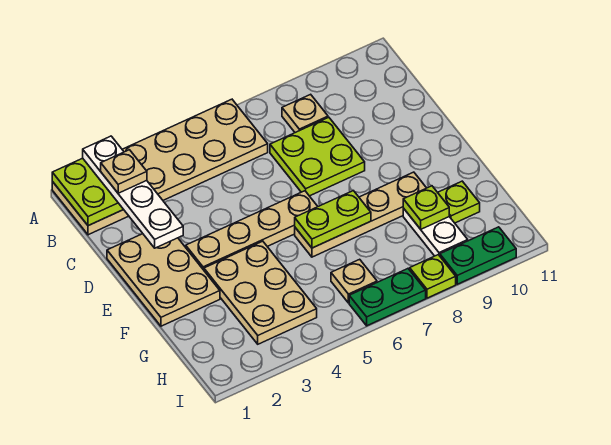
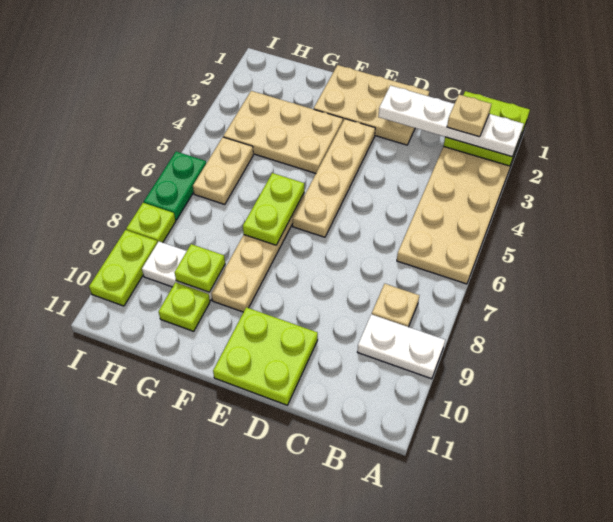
none -> white plate A9:B9 level 1
lime plate C7:D8 level 1 -> lime plate D10:E11 level 1
tan plate H6 level 1 -> tan plate H5:H6 level 1
green plate I9:I10 level 1 -> lime plate I9:I10 level 1

